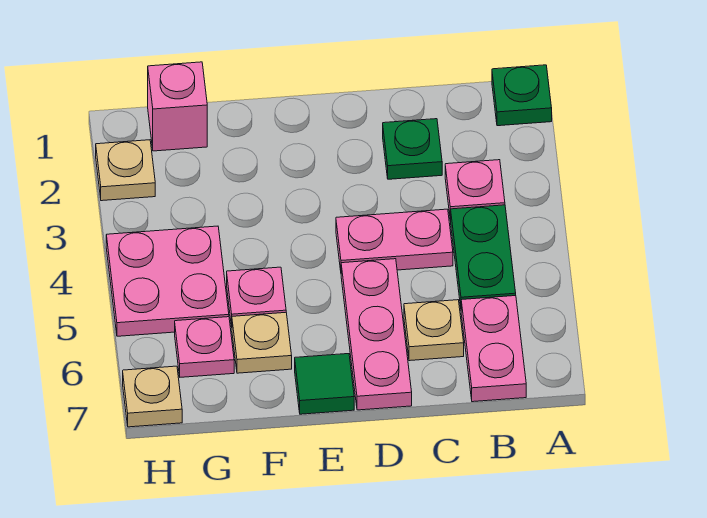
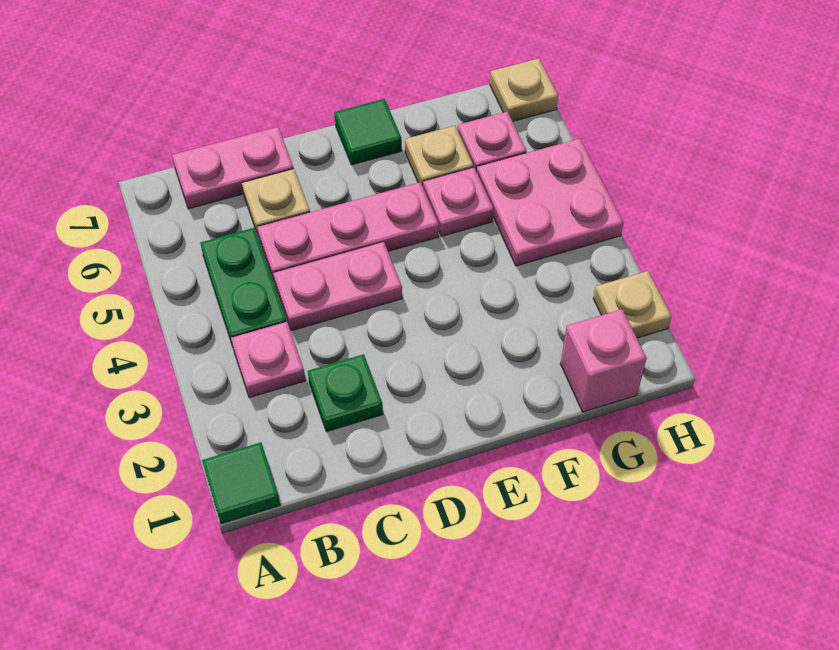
green plate A1 level 1 -> green tile A1 level 1
pink plate B6:B7 level 1 -> pink plate B7:C7 level 1
pink plate D5:D7 level 1 -> pink plate C5:E5 level 1

